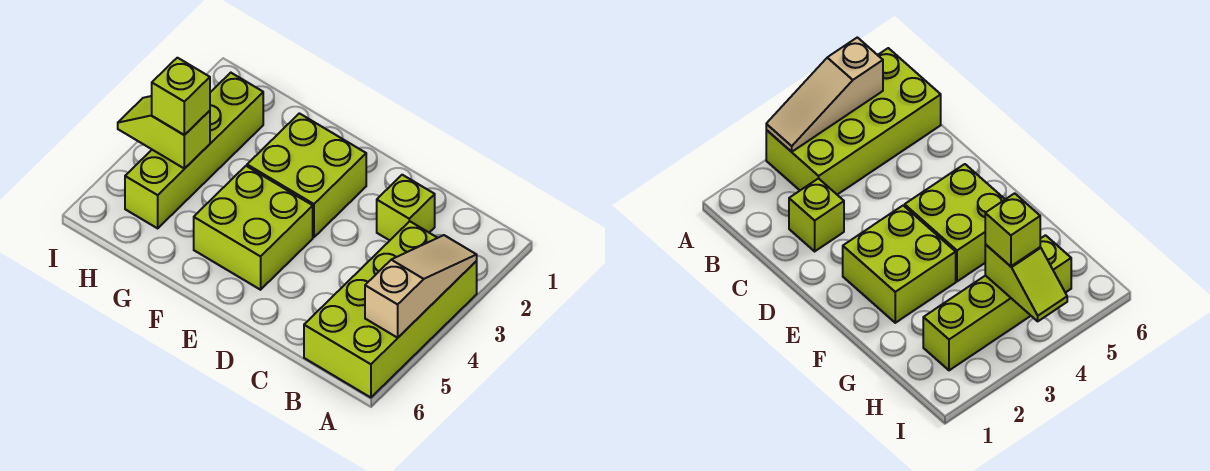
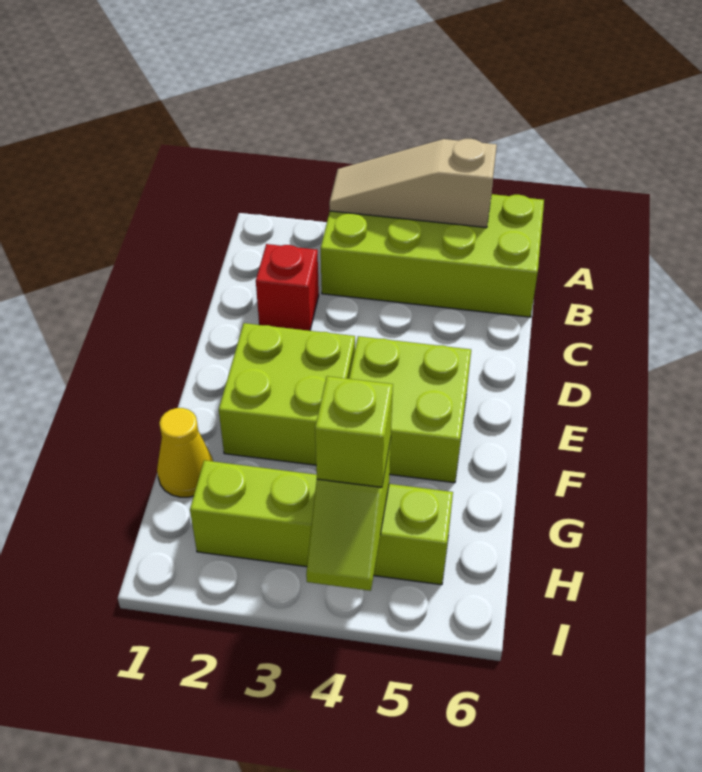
lime brick C2 level 1 -> red brick C2 level 1
none -> yellow cone G1 level 1

